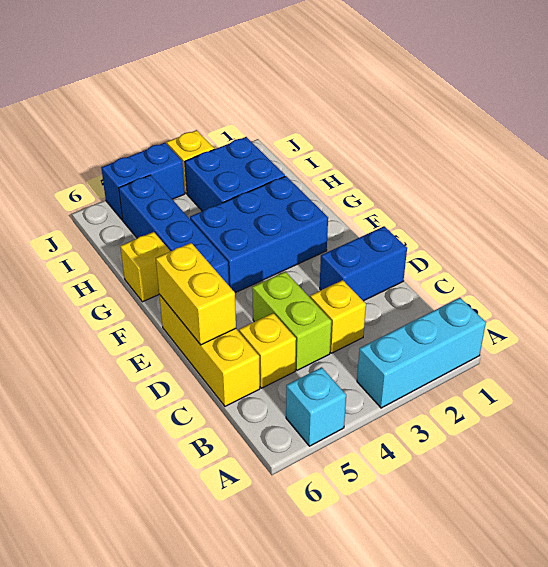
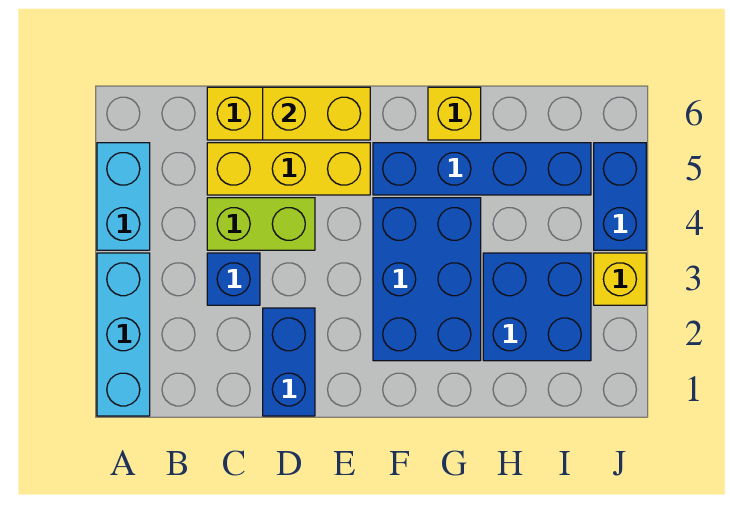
cyan brick A5 level 1 -> cyan brick A4:A5 level 1
yellow brick C3 level 1 -> blue brick C3 level 1
yellow brick C5 level 1 -> yellow brick C5:E5 level 1

